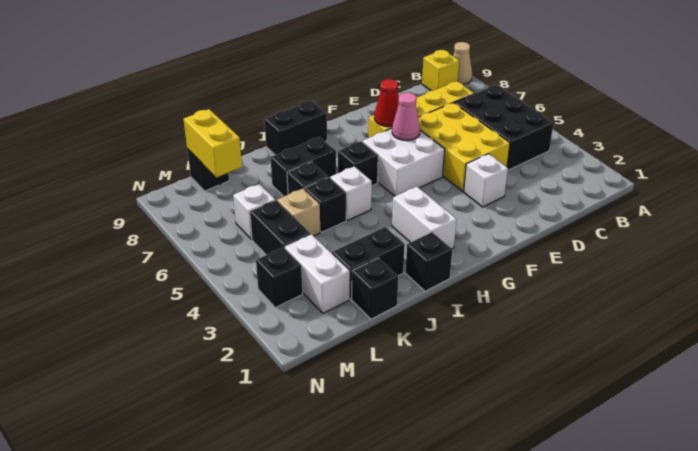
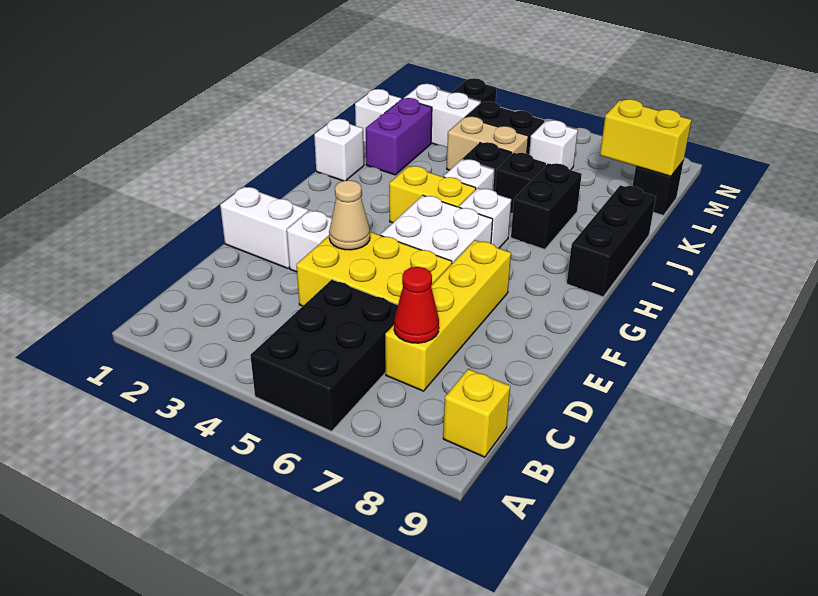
tan cone A9 level 1 -> tan cone E4 level 2
black brick B4:C6 level 1 -> black brick A5:C6 level 1
pink cone F6 level 2 -> none
red cone F7 level 2 -> red cone C7 level 2
white brick H2:H3 level 1 -> white brick E1:E2 level 1
none -> yellow brick H4:H5 level 1
black brick H6 level 1 -> white brick H6 level 1
black brick H9:I9 level 1 -> black brick H9:J9 level 1
black brick I1 level 1 -> white brick I1 level 1
black brick J2:K2 level 1 -> purple brick J2:K2 level 1
black brick K1 level 1 -> white brick K1 level 1
tan brick K5 level 1 -> tan brick K4:K5 level 1

